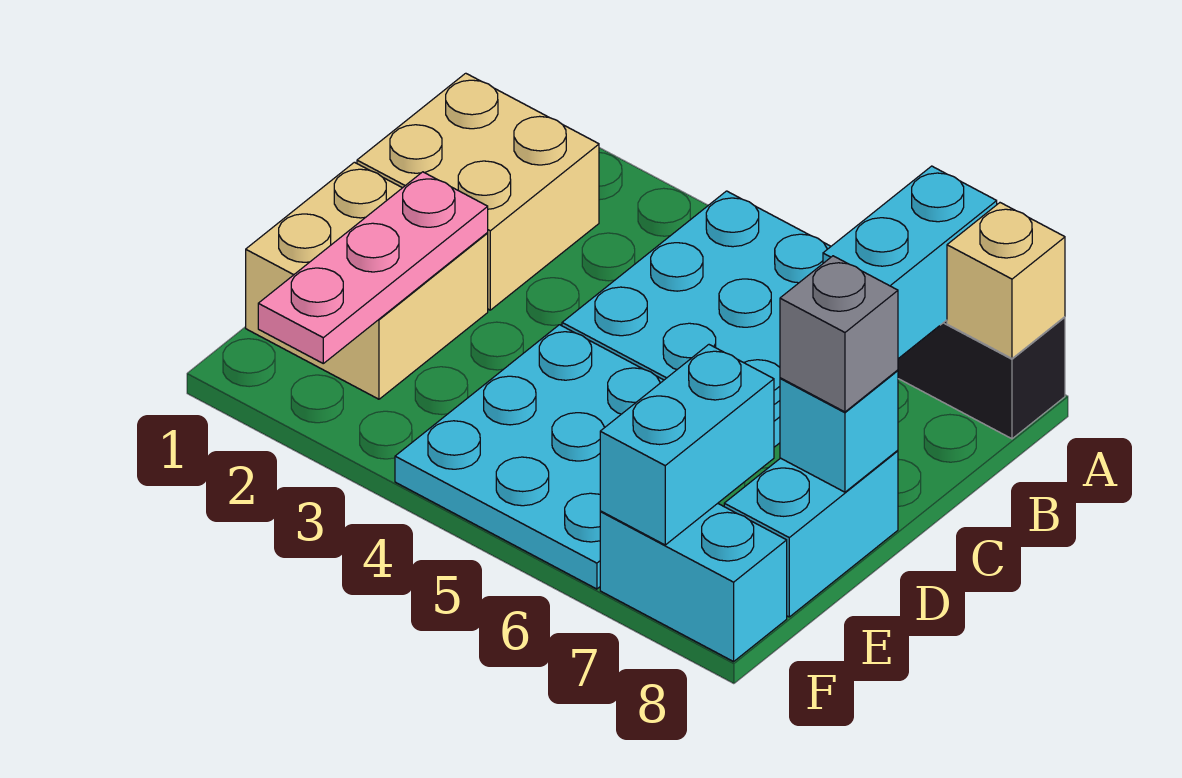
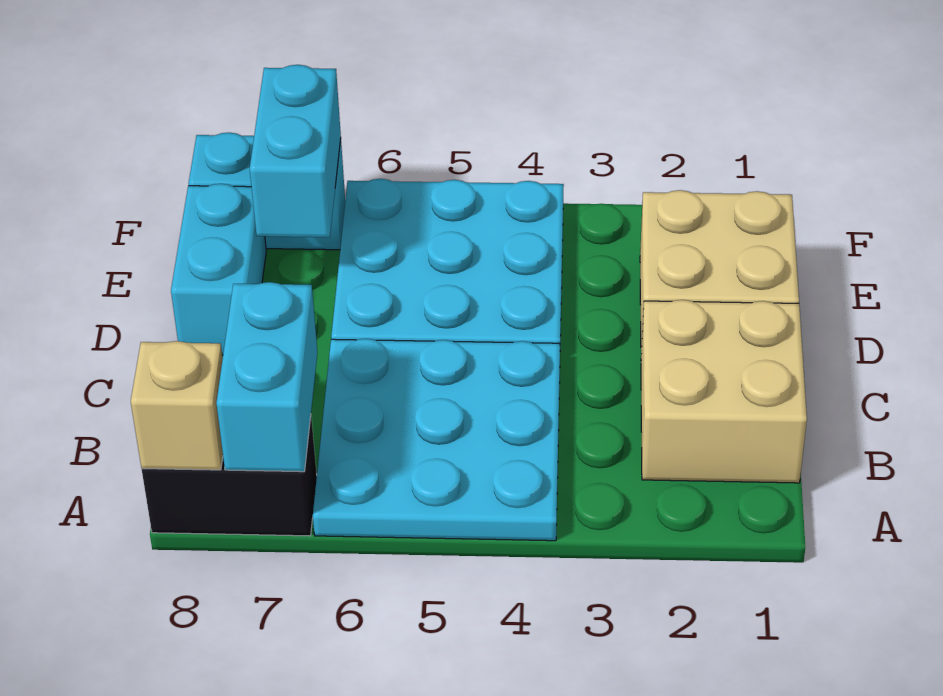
pink plate D2:F2 level 2 -> none
cyan brick D8 level 2 -> none
grey brick D8 level 3 -> none

